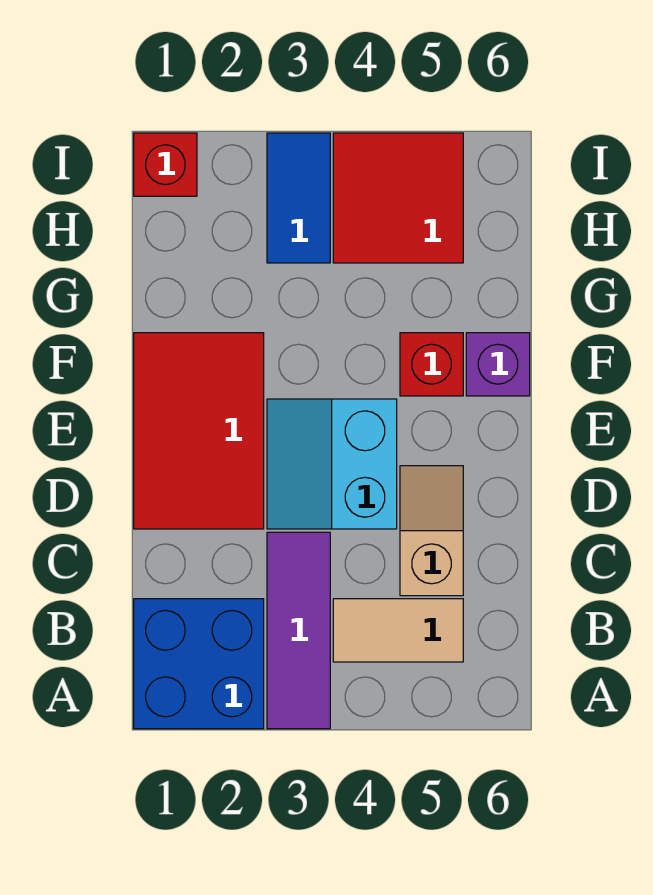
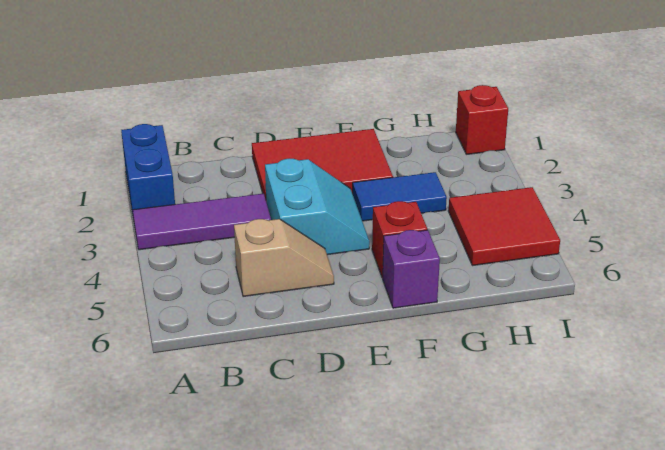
blue brick A1:B2 level 1 -> blue brick A1:A2 level 1
tan tile B4:B5 level 1 -> none
cyan slope D3:E4 level 1 top 4 -> cyan slope D3:E4 level 1 top D
blue tile H3:I3 level 1 -> blue tile F3:G3 level 1

